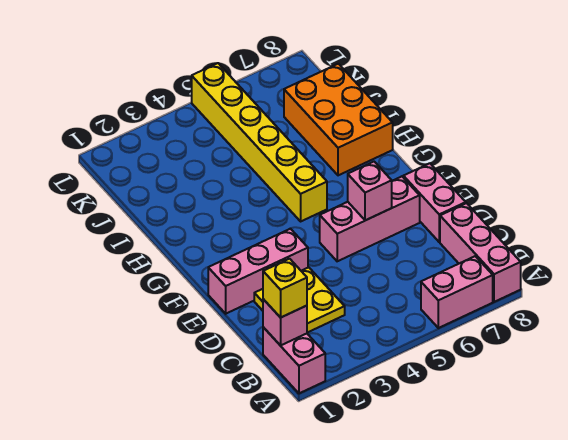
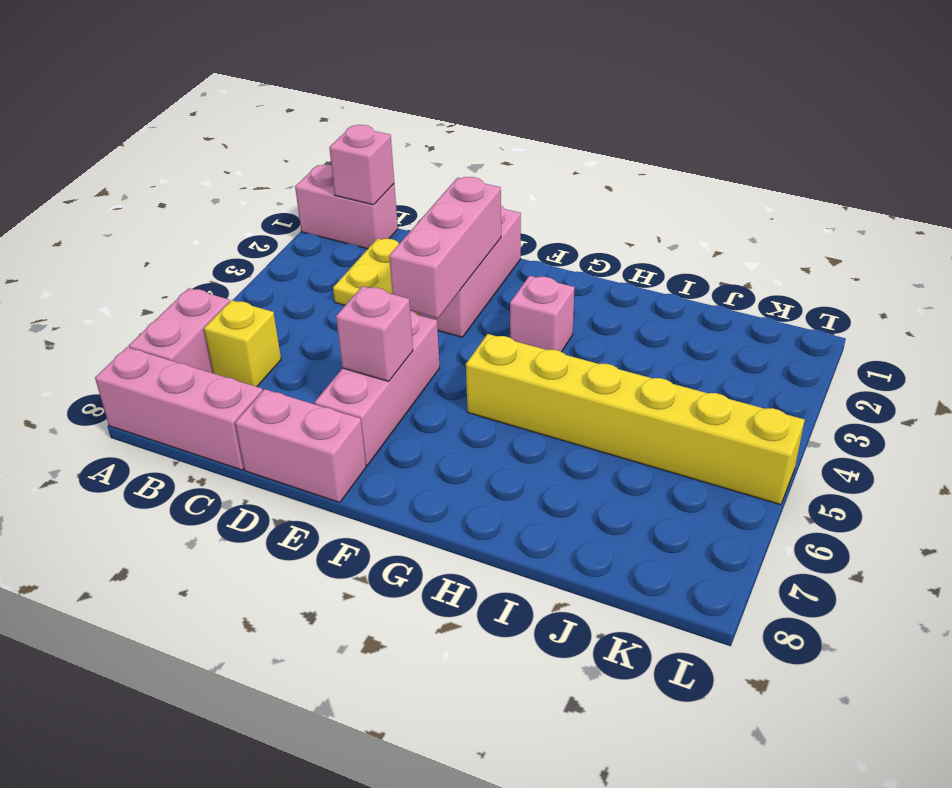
yellow brick B1 level 3 -> yellow brick B6 level 1
none -> pink brick E2:E4 level 2
none -> pink brick G3 level 1
orange brick H7:J8 level 1 -> none

